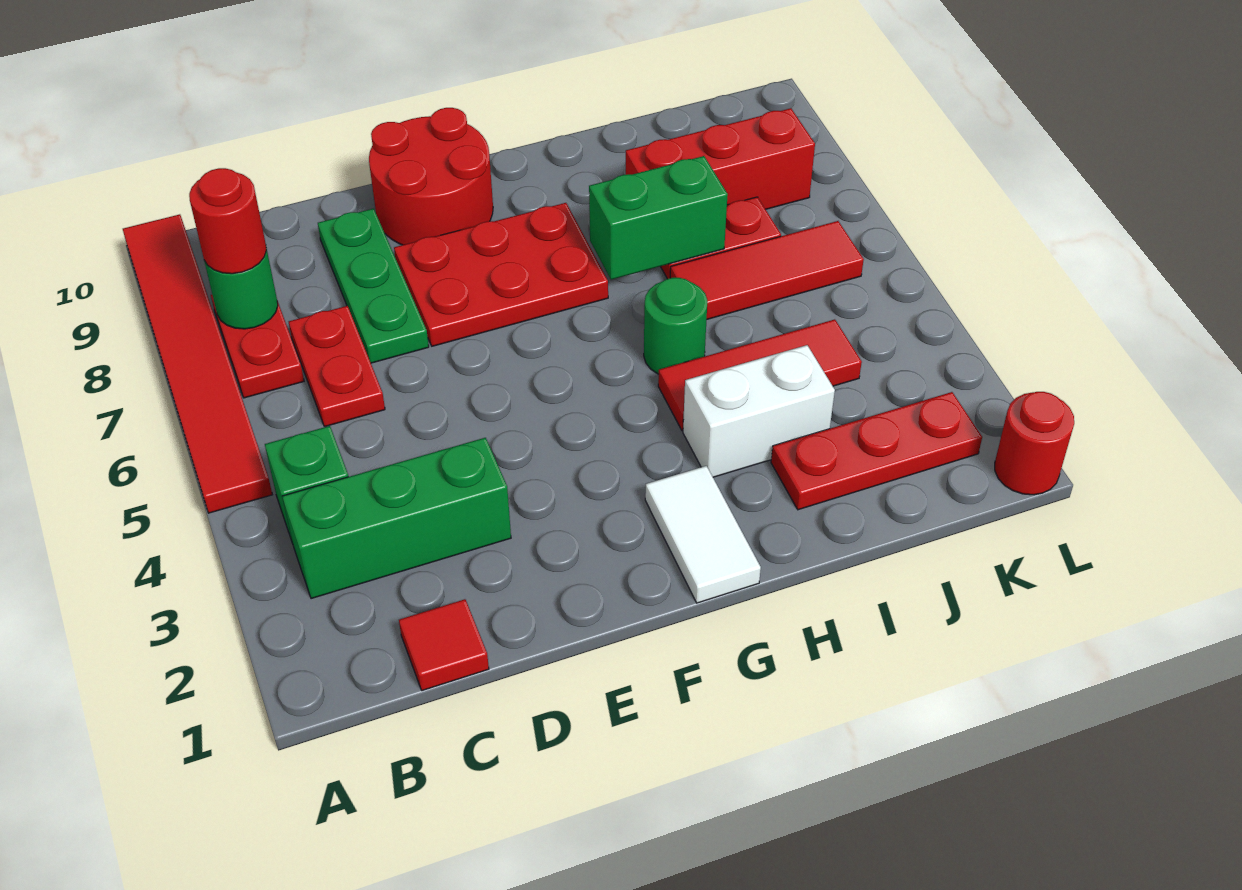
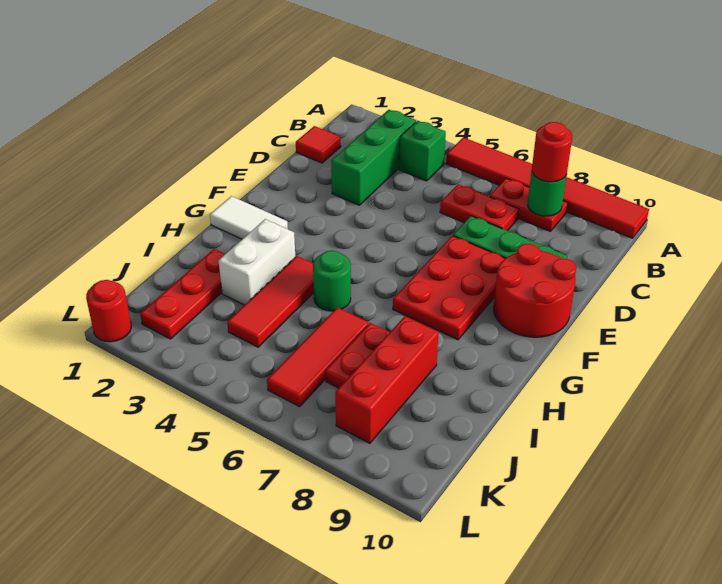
green brick H7:I7 level 2 -> none

